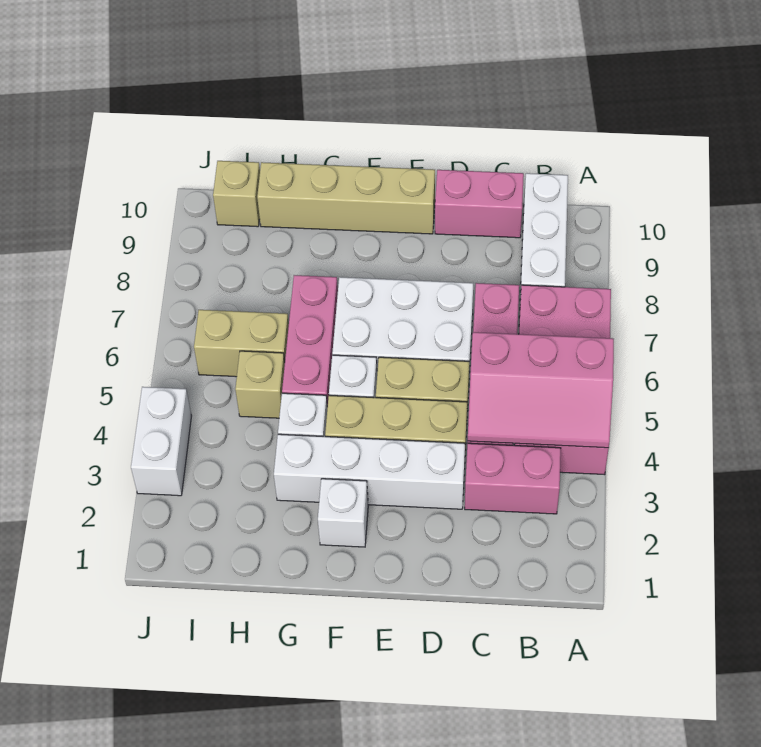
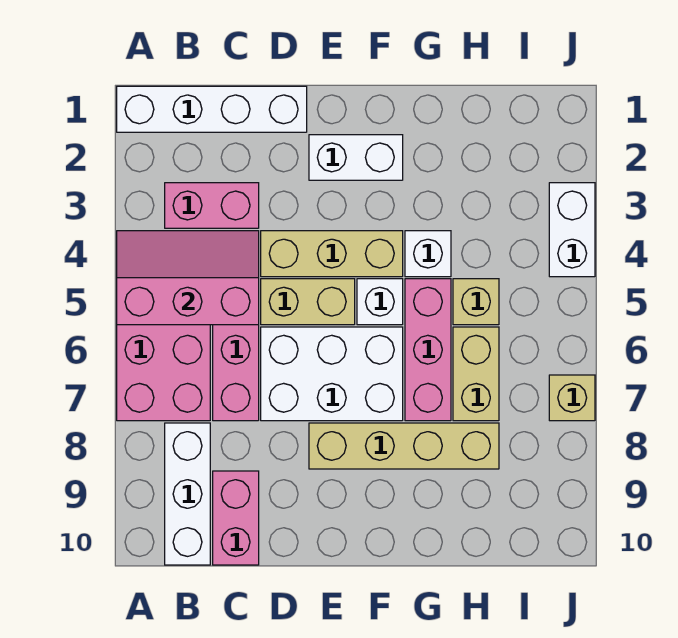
pink brick C10:D10 level 1 -> pink brick C9:C10 level 1
white brick D3:G3 level 1 -> white brick A1:D1 level 1
tan brick E10:H10 level 1 -> tan brick E8:H8 level 1
white brick F2 level 1 -> white brick E2:F2 level 1
tan brick H6:I6 level 1 -> tan brick H6:H7 level 1
tan brick I10 level 1 -> tan brick J7 level 1

